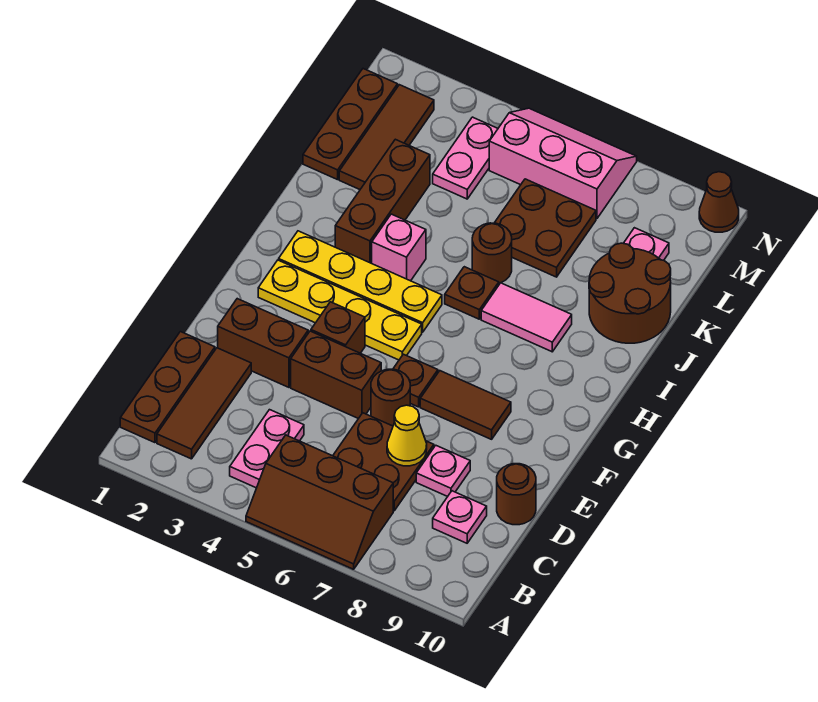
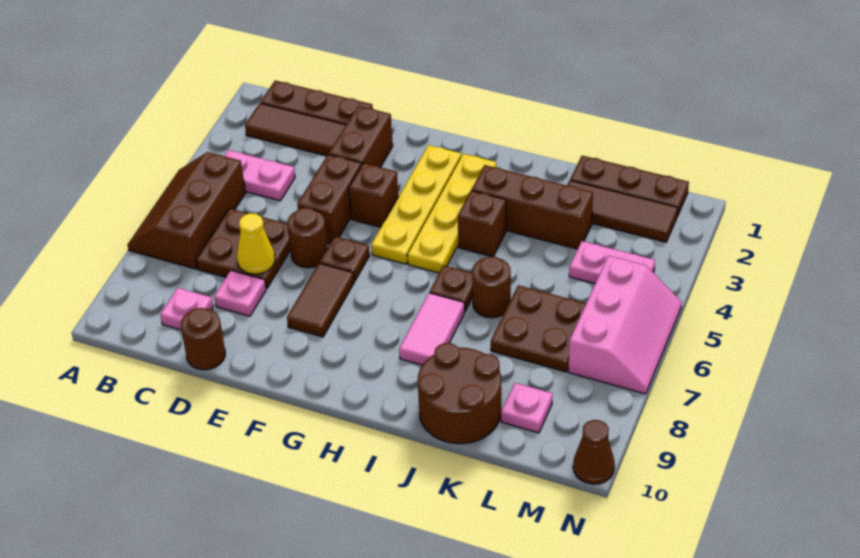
pink brick I4 level 1 -> brown brick I4 level 1

